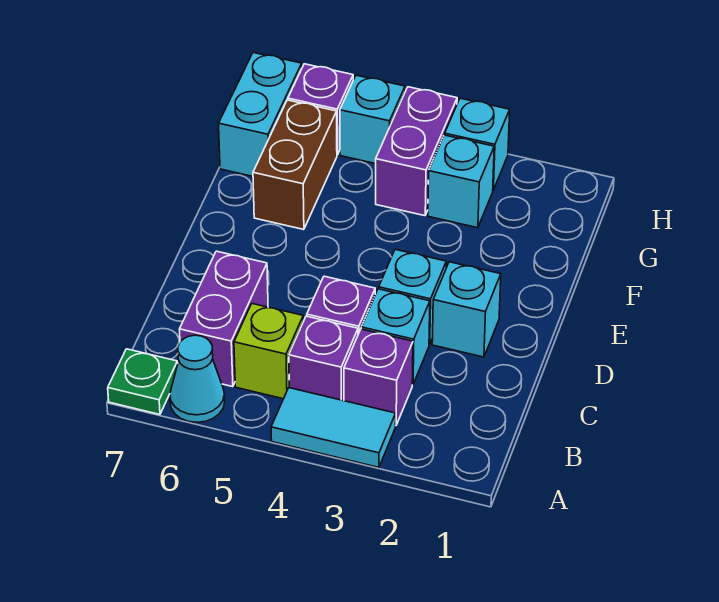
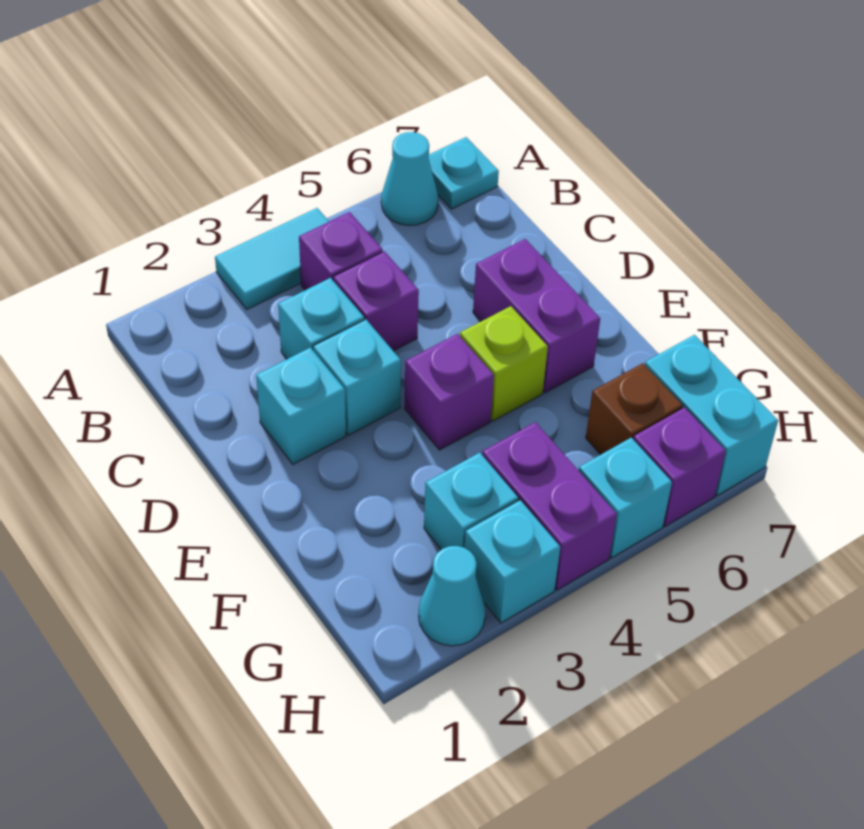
green plate A7 level 1 -> cyan plate A7 level 1
purple brick B3 level 1 -> purple brick E4 level 1
lime brick B5 level 1 -> lime brick E5 level 1
purple brick B6:C6 level 1 -> purple brick D6:E6 level 1
brown brick F6:G6 level 1 -> brown brick G6 level 1
none -> cyan cone H2 level 1

